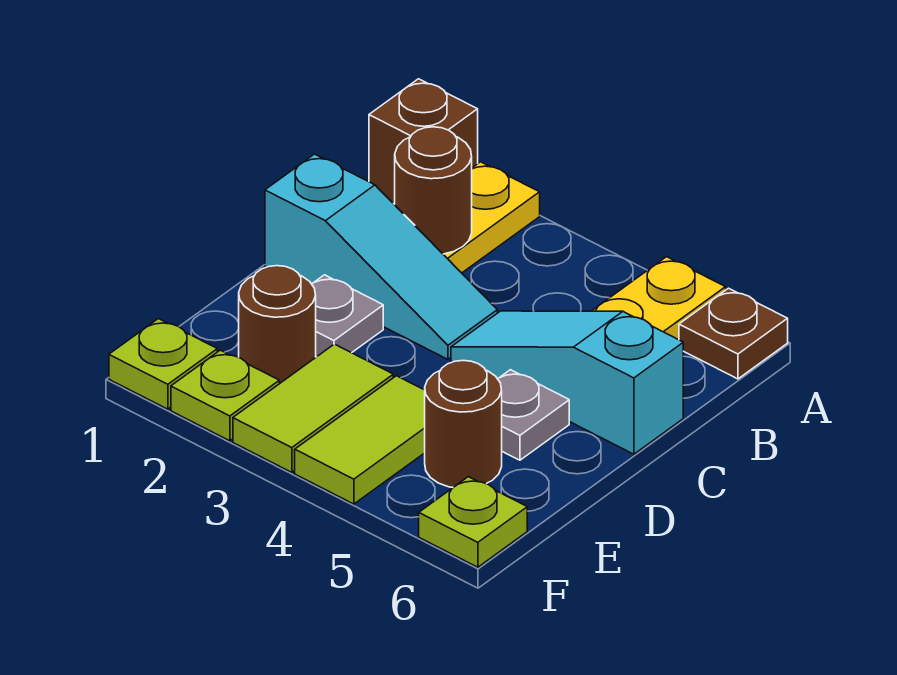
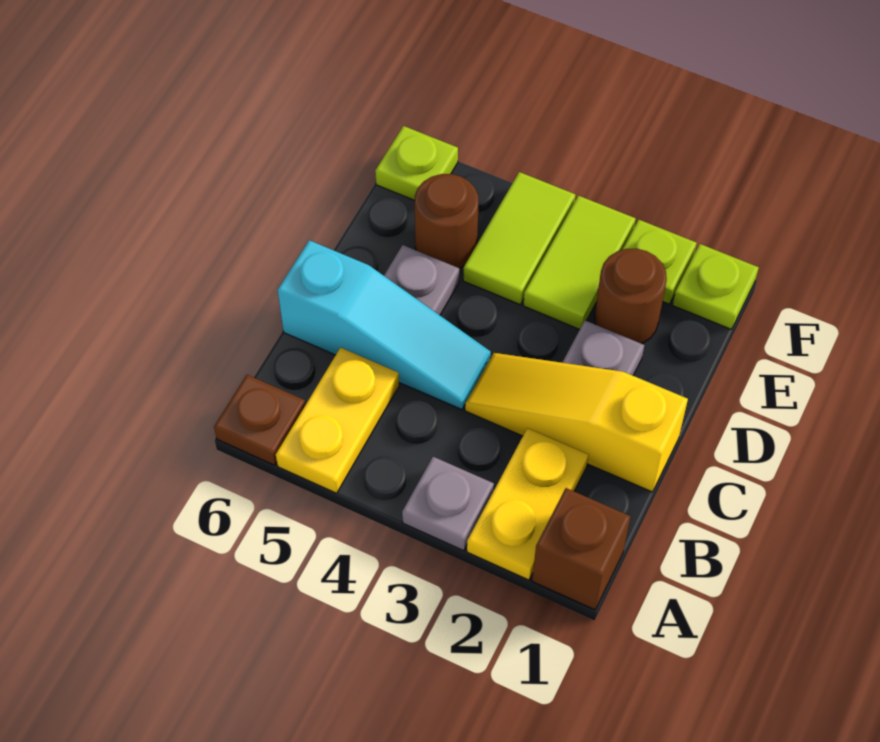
none -> grey plate A3 level 1
brown round brick B2 level 2 -> none
cyan slope C1:C3 level 1 top 1 -> yellow slope C1:C3 level 1 top 1

